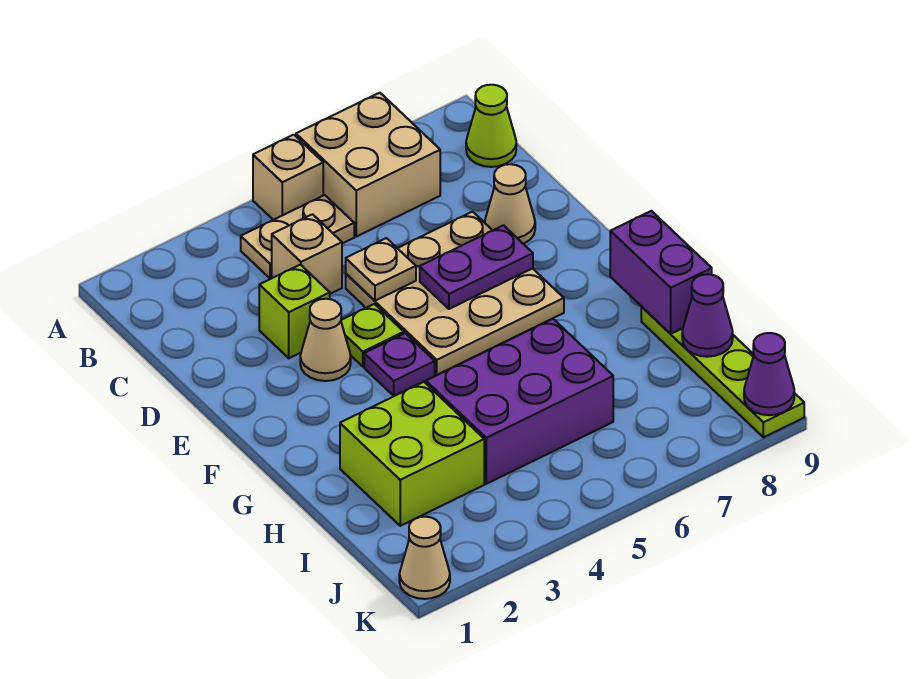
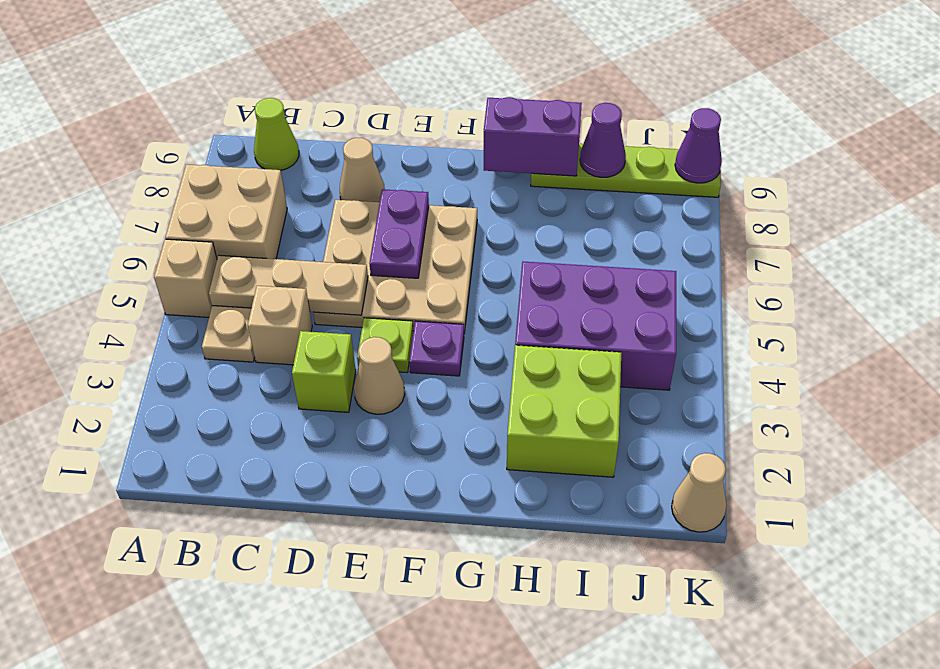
tan plate D5 level 2 -> tan plate B5:D5 level 2
purple brick H4:I6 level 1 -> purple brick H4:J5 level 1

